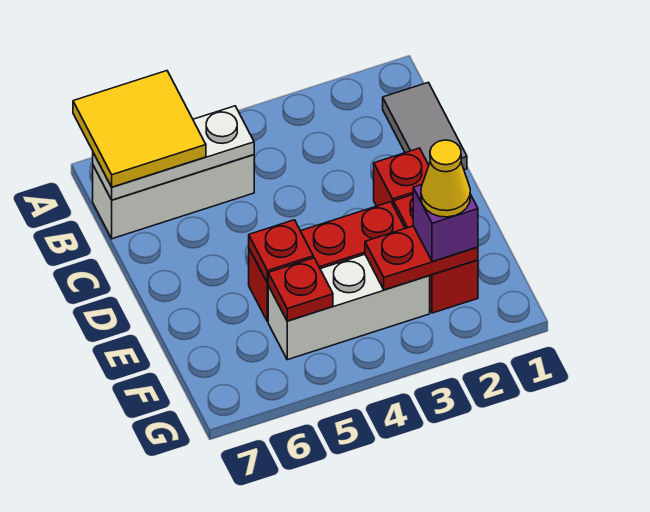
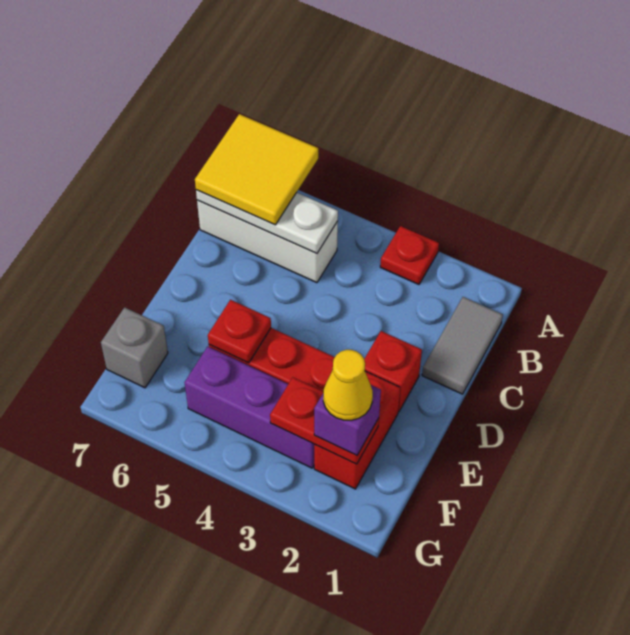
white brick F3:F5 level 1 -> purple brick F3:F5 level 1
red plate F5 level 2 -> red plate A3 level 1
none -> grey brick F7 level 1

